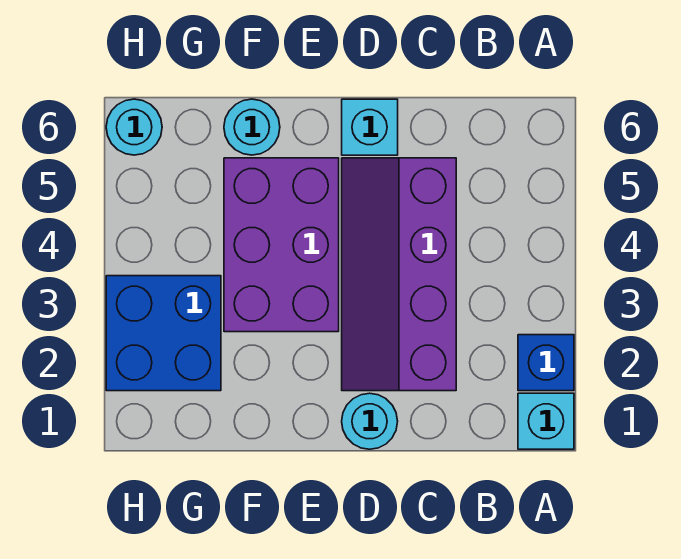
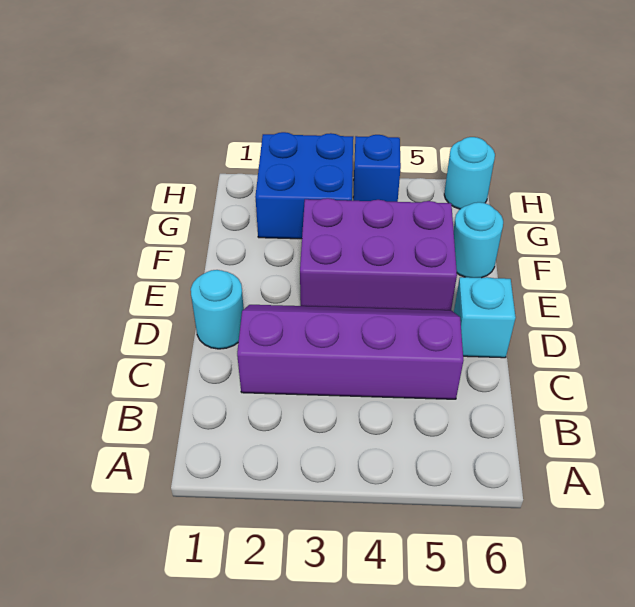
cyan brick A1 level 1 -> none
blue brick A2 level 1 -> blue brick H4 level 1

